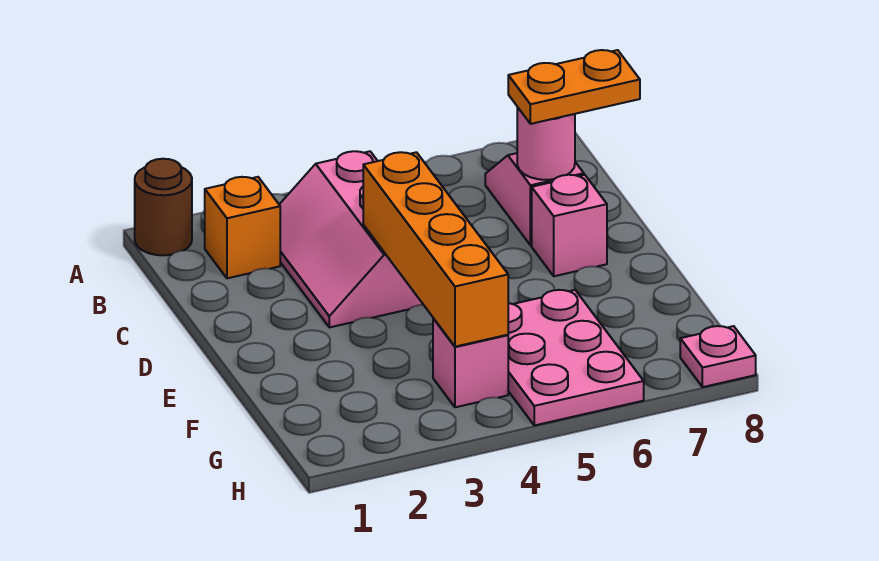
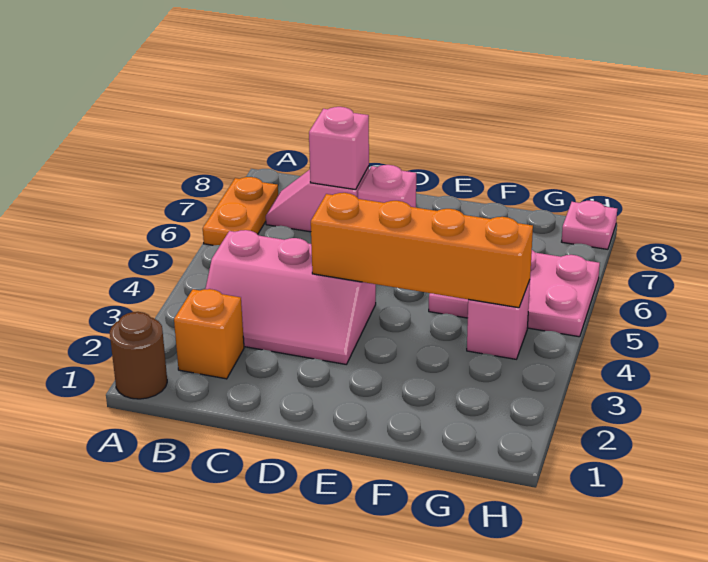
pink round brick C7 level 2 -> pink brick C7 level 2
orange plate C7:C8 level 3 -> orange plate A6:A7 level 1

